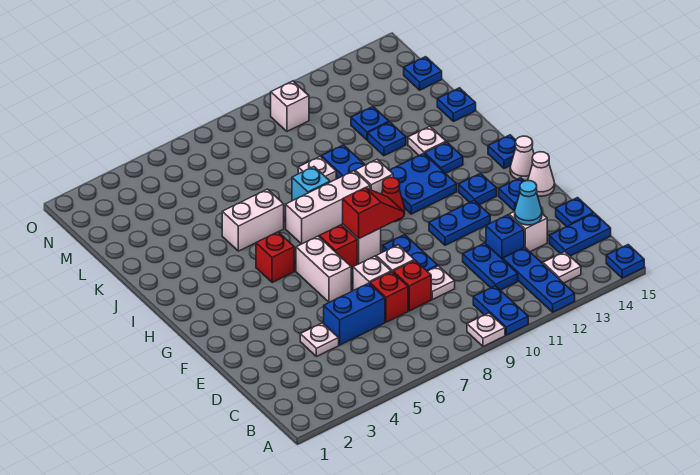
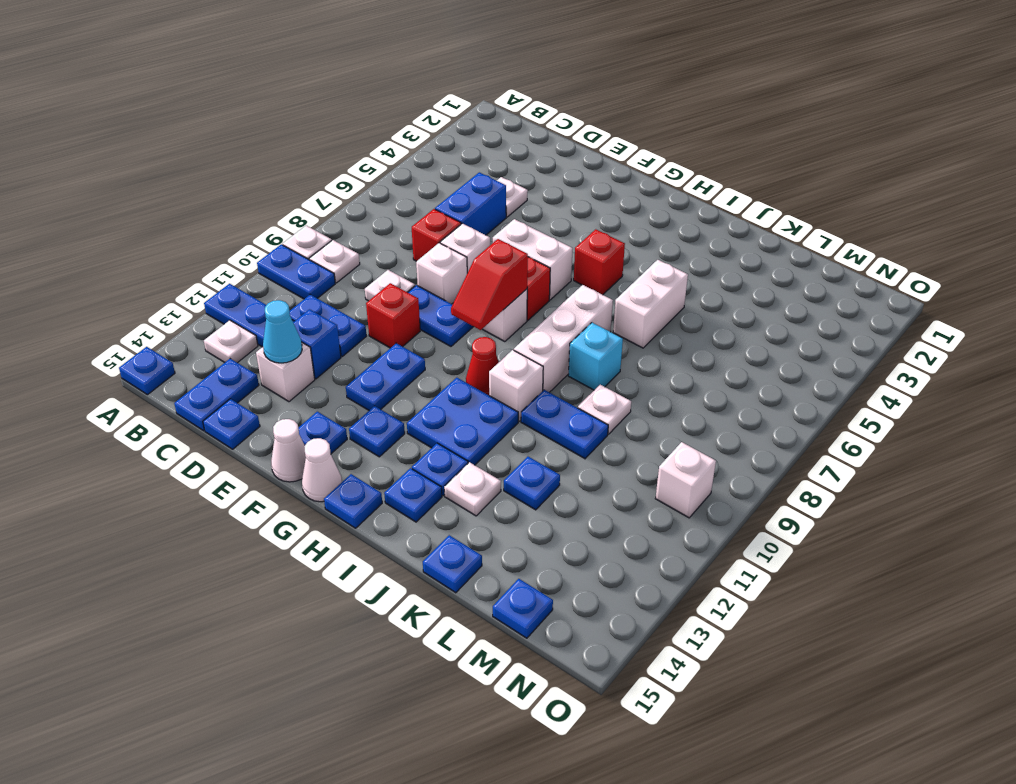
none -> white plate B9 level 1
red brick D8 level 1 -> red brick E10 level 1
blue plate L12 level 1 -> blue plate I14 level 1

